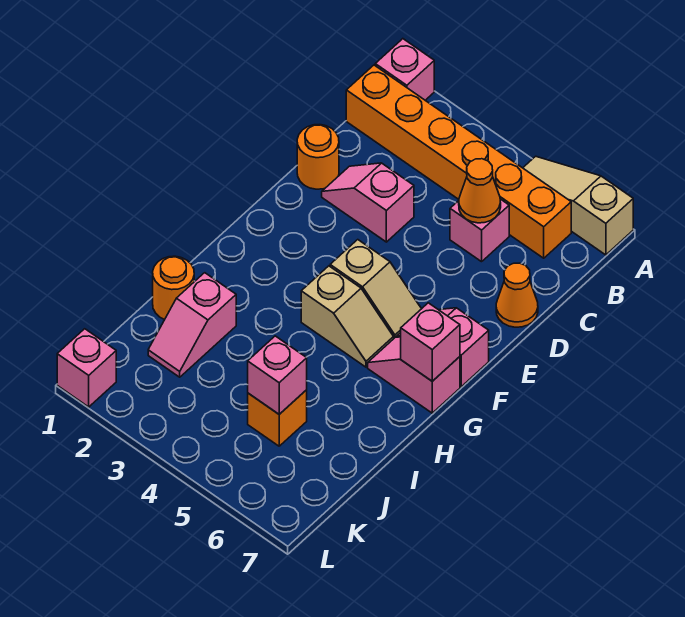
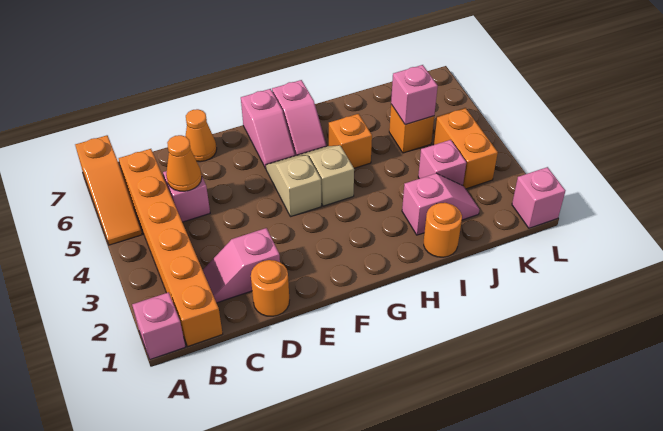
tan slope A5:A7 level 1 top 7 -> orange slope A5:A7 level 1 top 7
pink slope D2:D3 level 1 top 3 -> pink slope C2:D2 level 1 top D
pink brick G7 level 2 -> pink brick J3 level 1
none -> orange brick H5 level 1
none -> orange brick K3:K4 level 1

